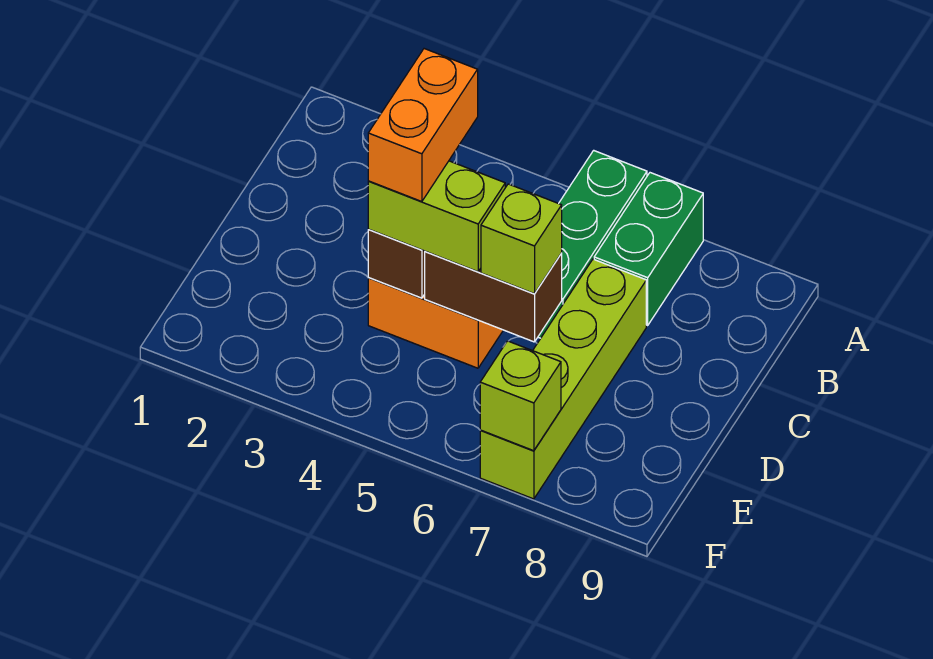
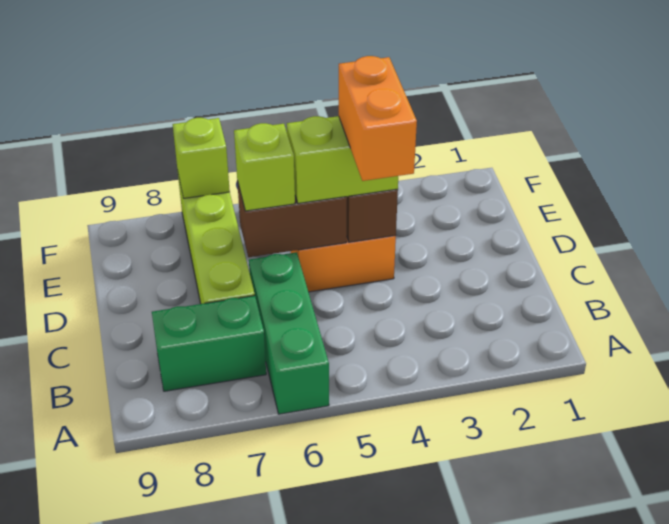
green brick A7:B7 level 1 -> green brick B7:B8 level 1

